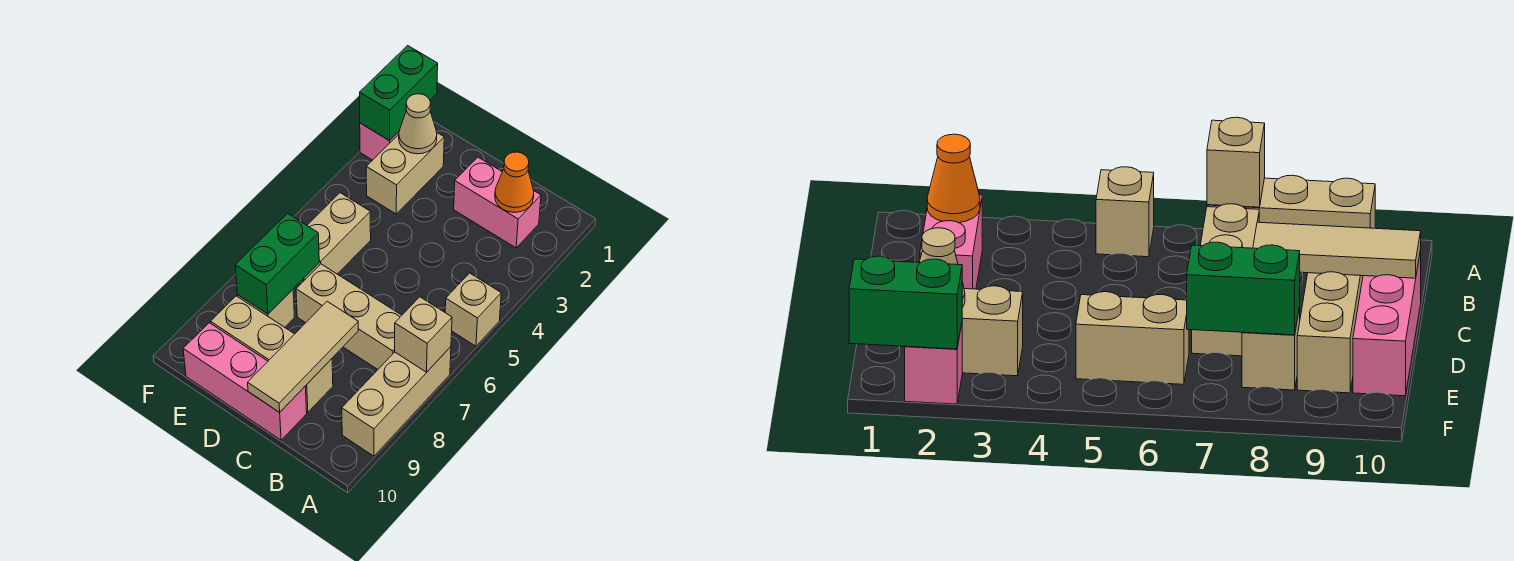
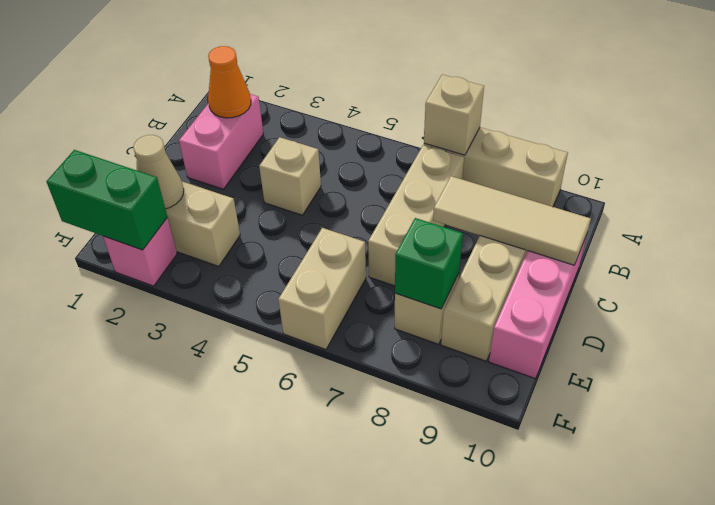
tan brick A5 level 1 -> tan brick C4 level 1
tan brick E5:E6 level 1 -> tan brick E6:F6 level 1
green brick E7:E8 level 2 -> green brick E8 level 2

